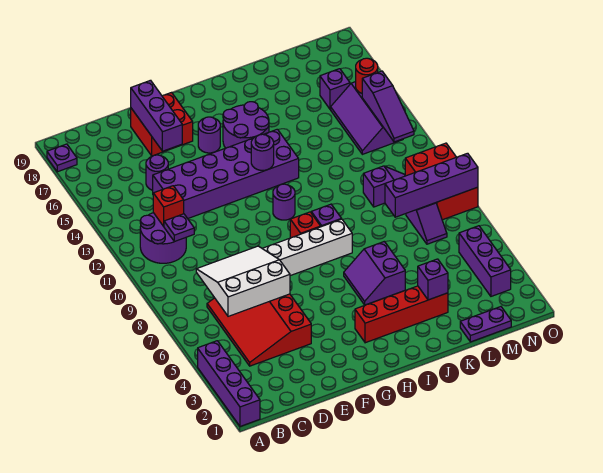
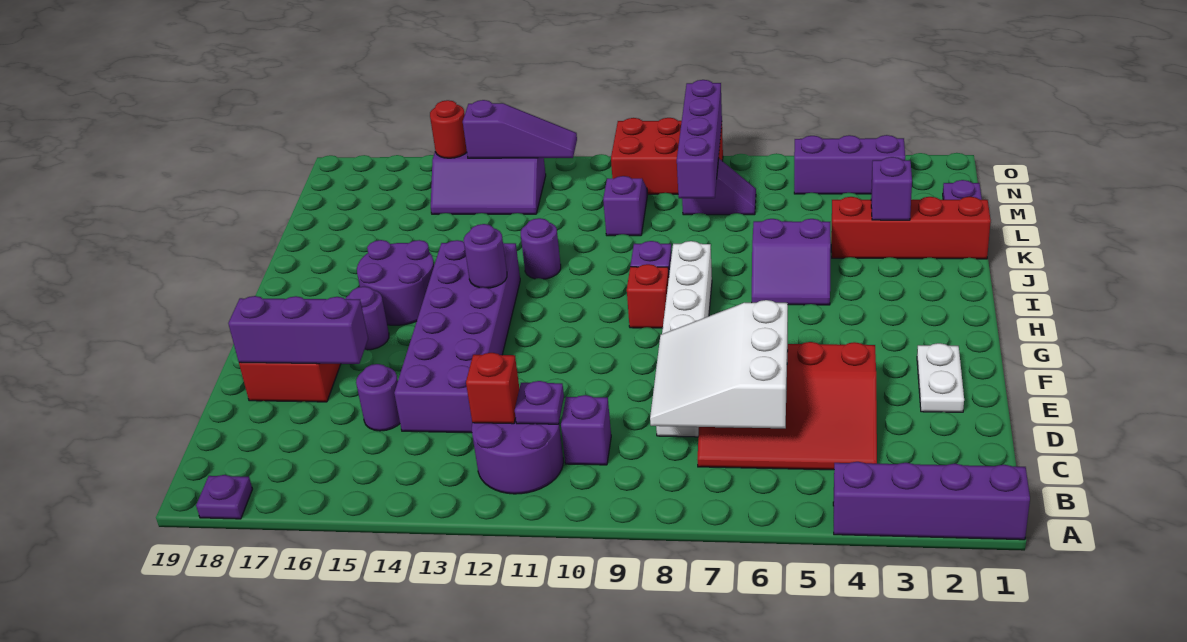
none -> white plate E2:F2 level 1
red brick H3:K3 level 1 -> red brick K1:K4 level 1
purple round brick H11 level 1 -> purple round brick J12 level 1
purple brick M16 level 1 -> purple brick C10 level 1

